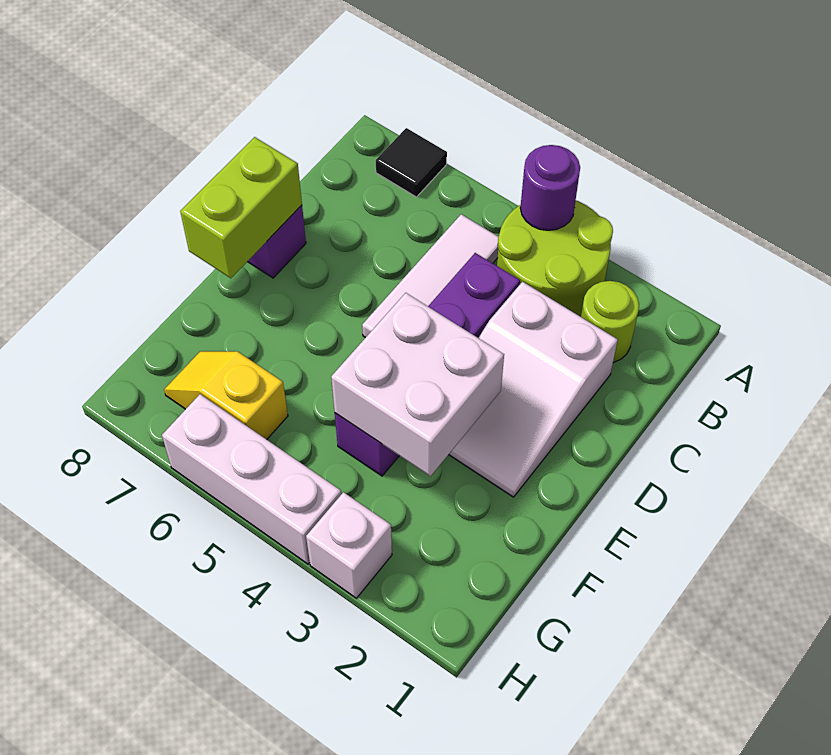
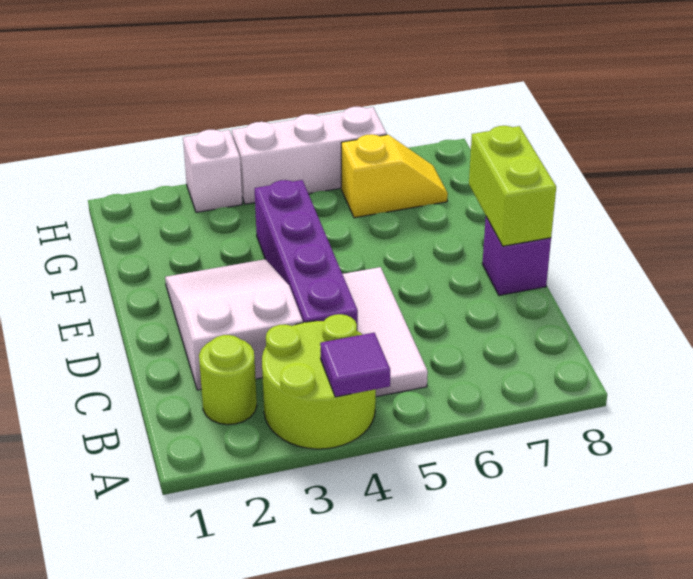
purple round brick A4 level 2 -> purple tile A4 level 2
black tile A7 level 1 -> none
white brick E3:F4 level 2 -> none

